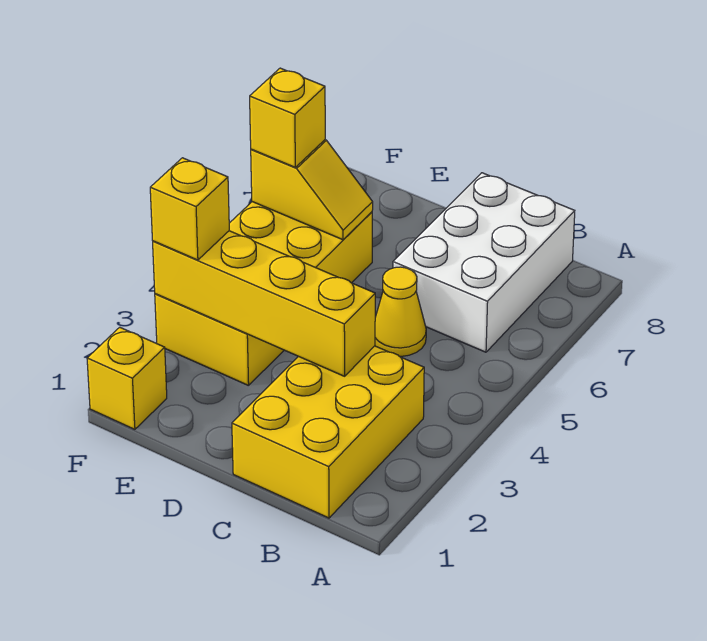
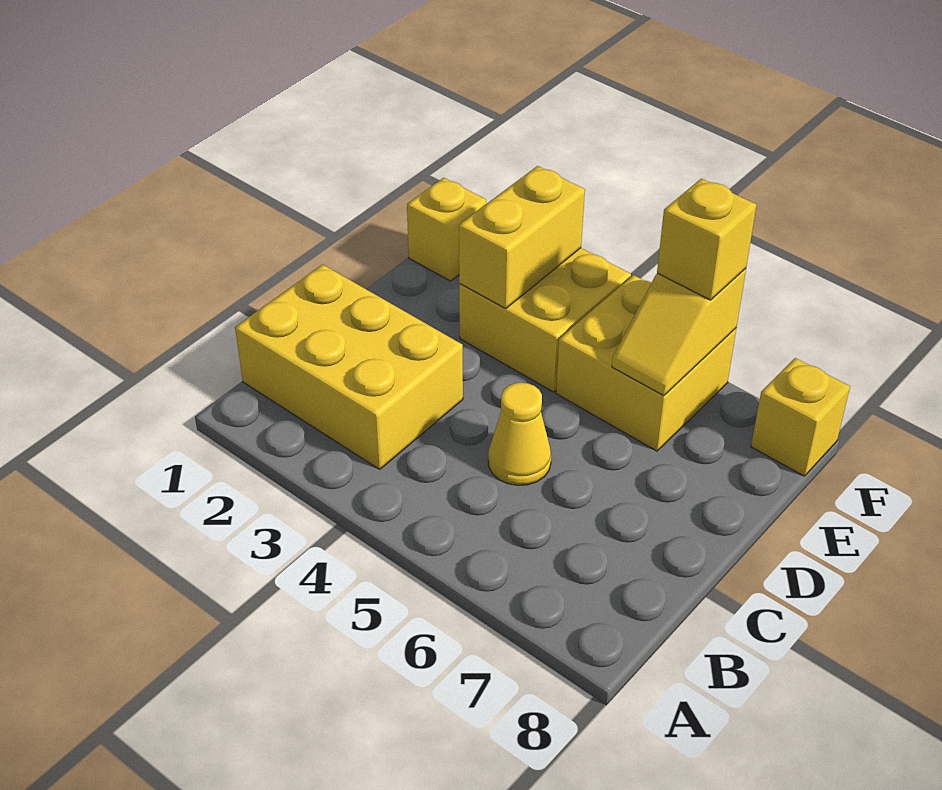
white brick B6:C8 level 1 -> none
yellow brick C3:F3 level 2 -> yellow brick E3:F3 level 2
yellow brick F3 level 3 -> yellow brick F8 level 1

